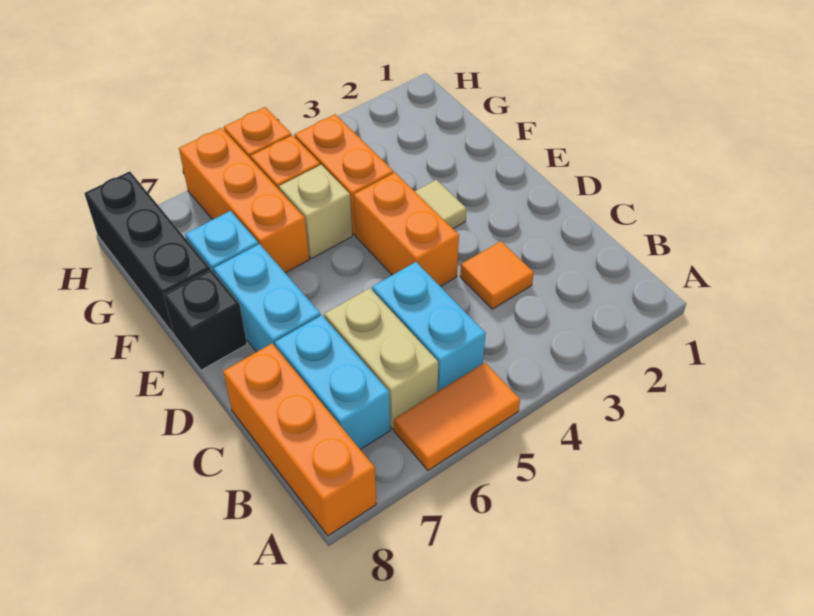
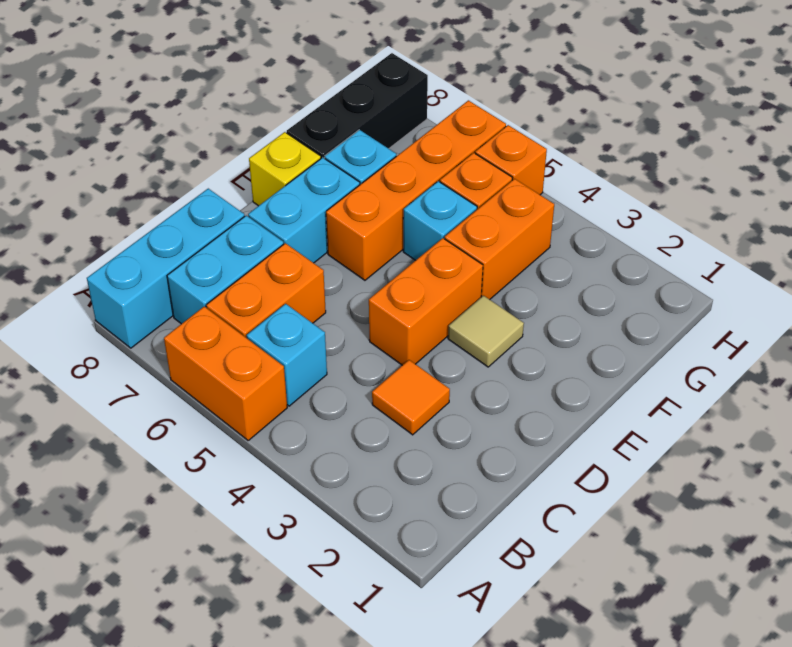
orange tile A5:A6 level 1 -> orange brick A5:A6 level 1
orange brick A8:C8 level 1 -> cyan brick A8:C8 level 1
cyan brick B5:C5 level 1 -> cyan brick B5 level 1
tan brick B6:C6 level 1 -> orange brick B6:C6 level 1
black brick E8 level 1 -> yellow brick E8 level 1
tan brick F5 level 1 -> cyan brick F5 level 1
orange brick F6:H6 level 1 -> orange brick E6:H6 level 1

